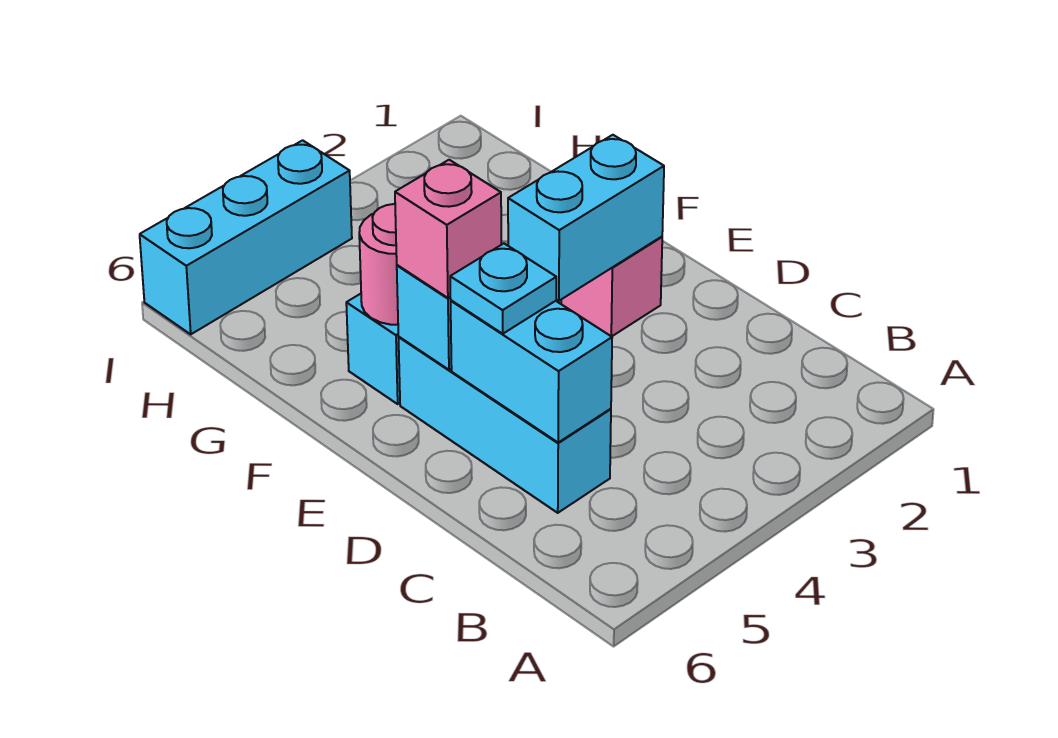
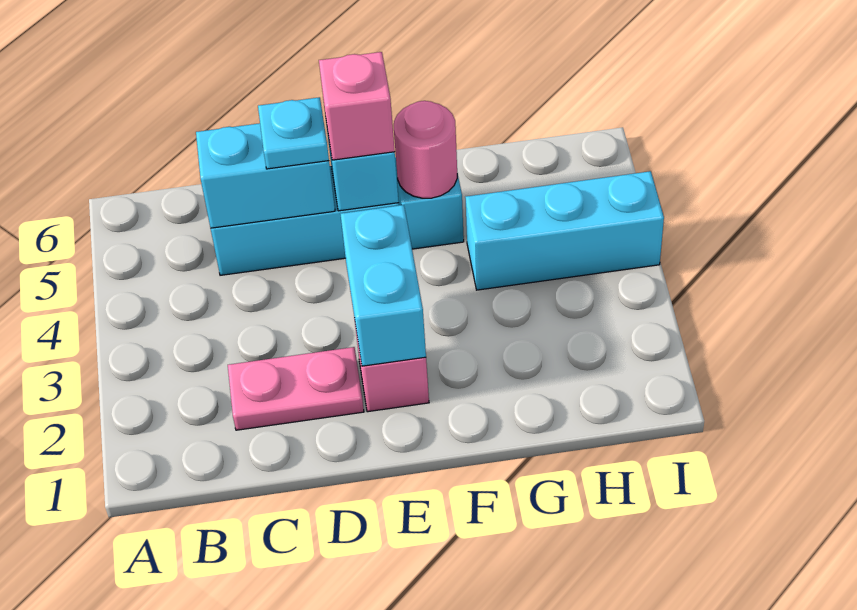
none -> pink plate C2:D2 level 1
cyan brick I4:I6 level 1 -> cyan brick G4:I4 level 1

